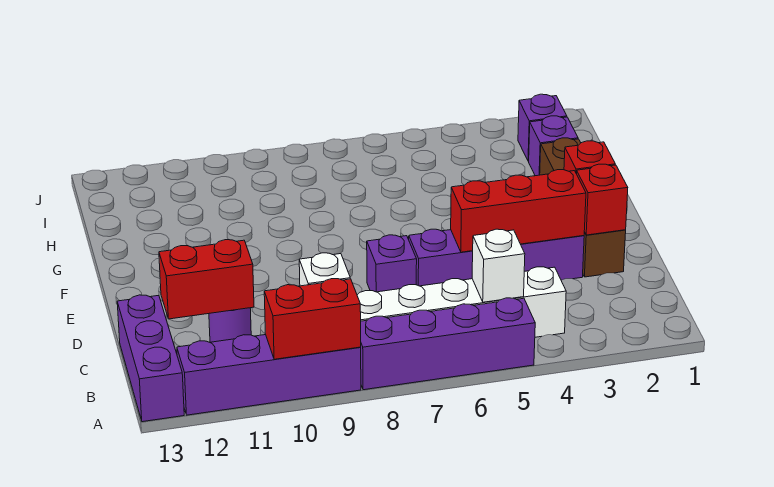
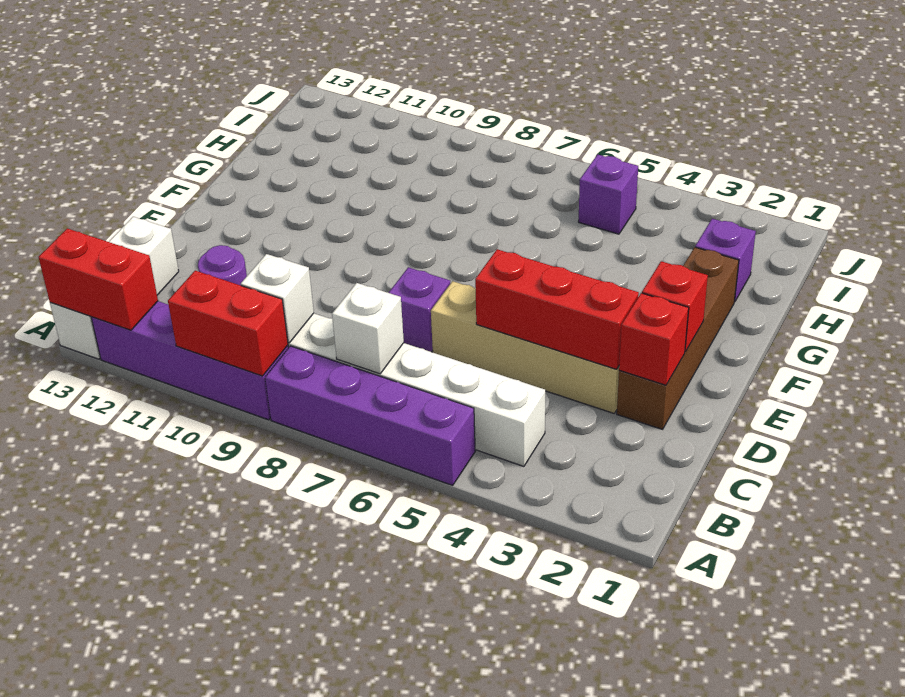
purple brick A13:C13 level 1 -> white brick A13:C13 level 1
white brick B5 level 2 -> white brick B7 level 2
red brick C11:C12 level 2 -> red brick A12:A13 level 2
purple brick D3:D6 level 1 -> tan brick D3:D6 level 1
purple brick I2 level 1 -> purple brick I5 level 1

